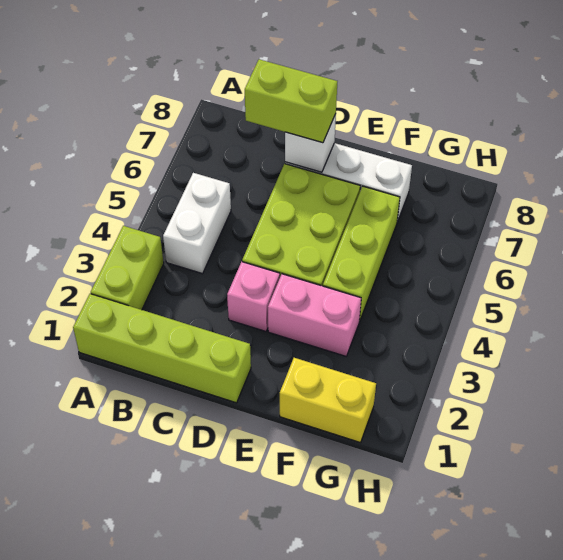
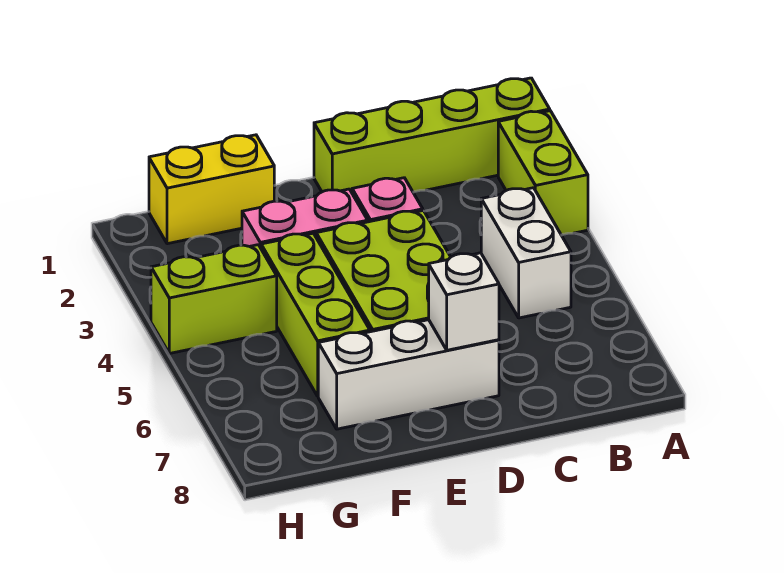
lime brick C7:D7 level 3 -> lime brick G4:H4 level 1

